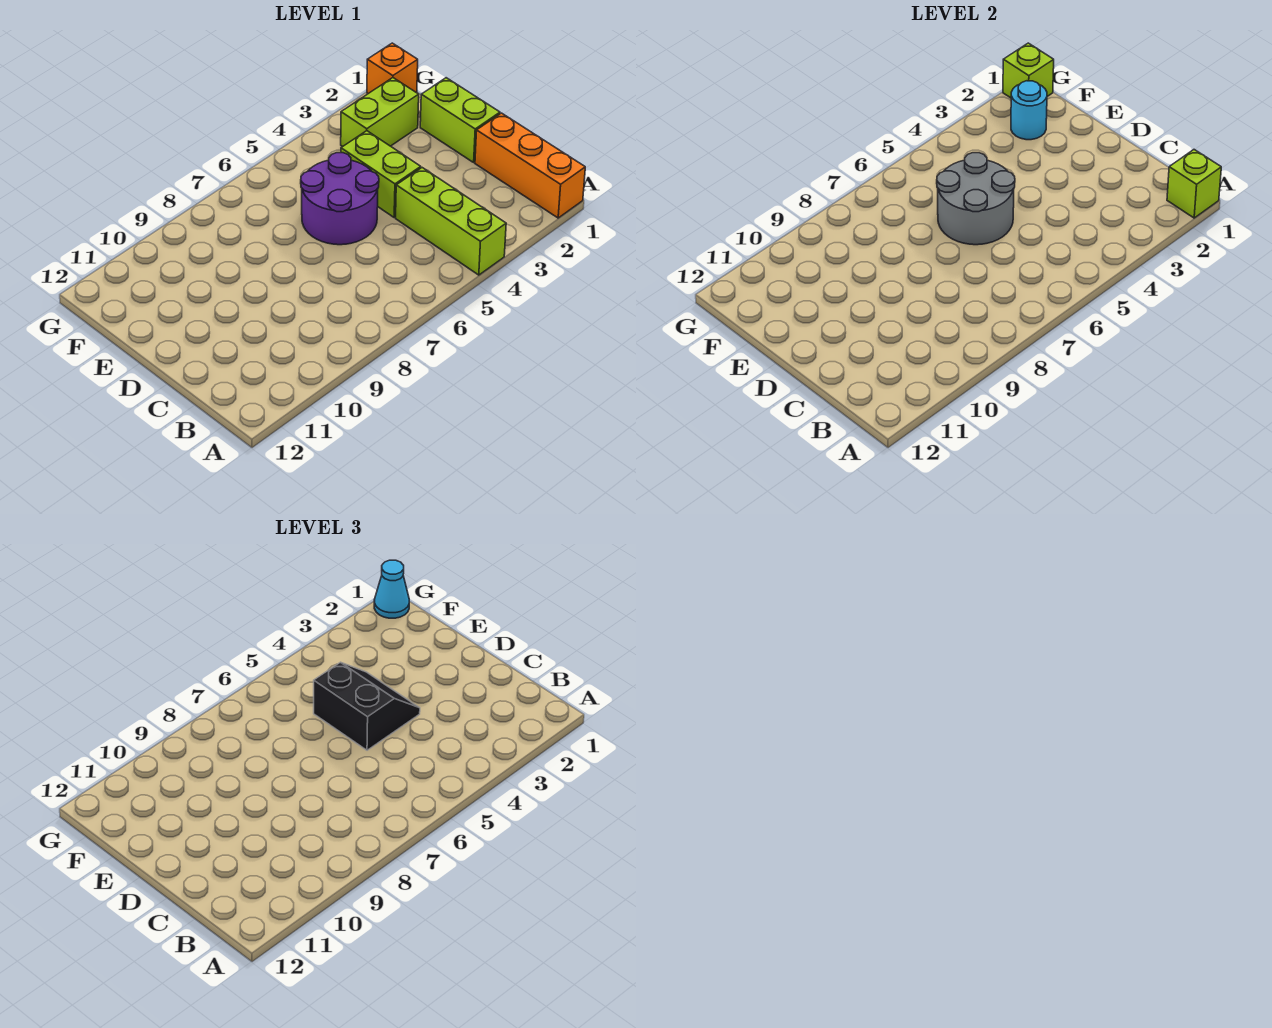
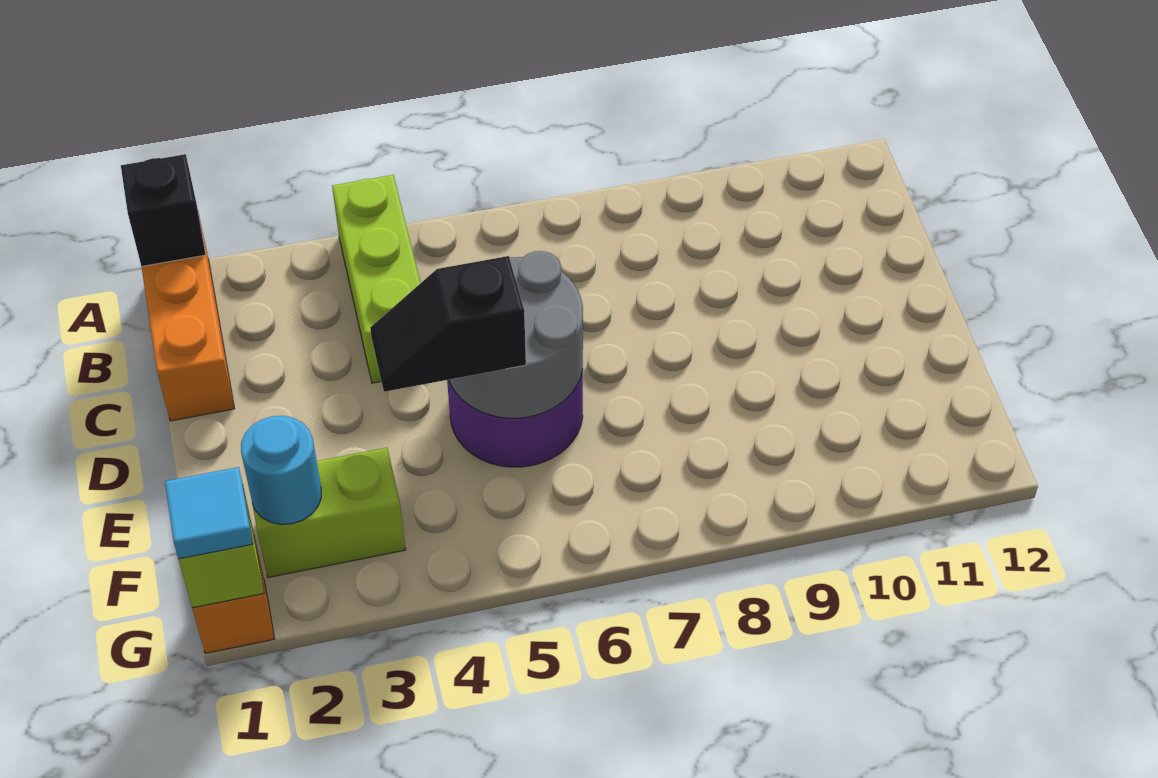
lime brick A1 level 2 -> black brick A1 level 2
lime brick D1:E1 level 1 -> none
lime brick D4:E4 level 1 -> none
black slope D4:E5 level 3 top 5 -> black slope E4:E5 level 3 top 5
cyan cone G1 level 3 -> cyan tile G1 level 3

